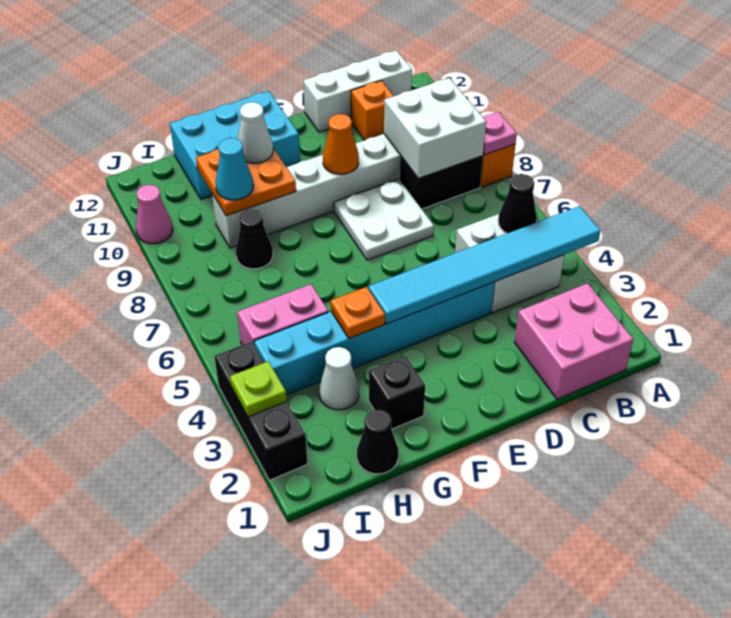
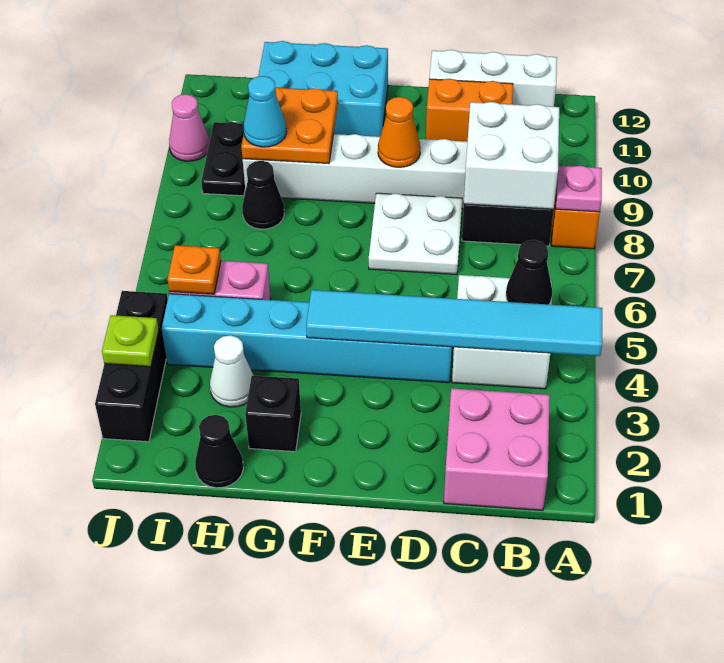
orange brick C11 level 1 -> orange brick C11:D11 level 1
orange plate G4 level 2 -> orange plate I5 level 2
white cone G10 level 3 -> none
none -> black plate I9:I10 level 1

